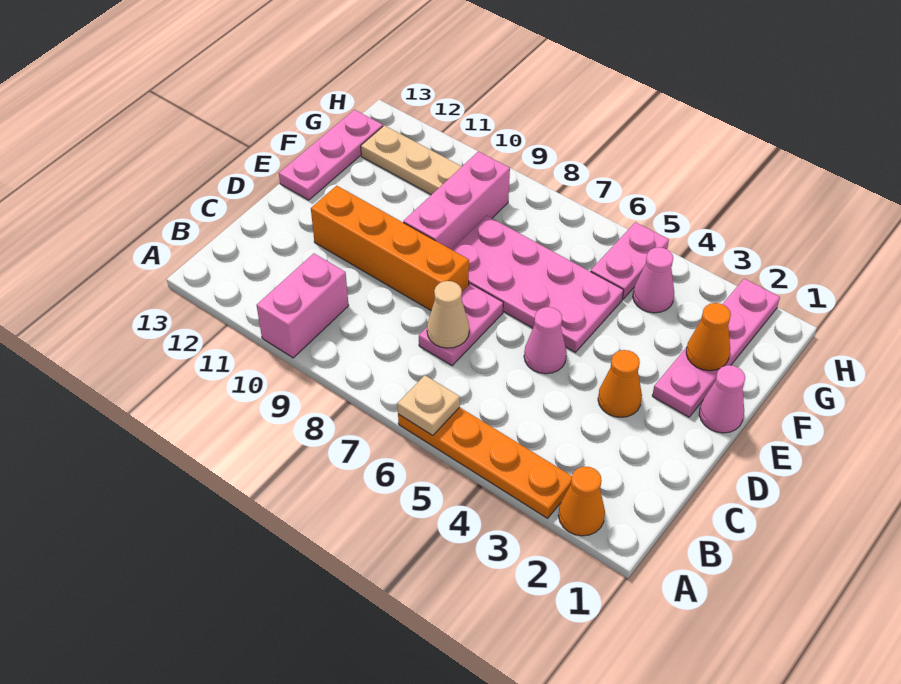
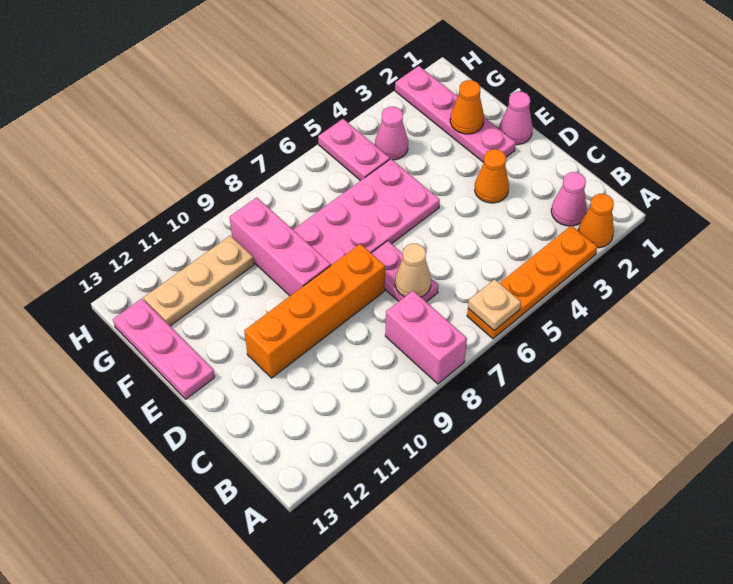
pink brick A10:B10 level 1 -> pink brick A8:B8 level 1
pink cone D5 level 1 -> pink cone B2 level 1

